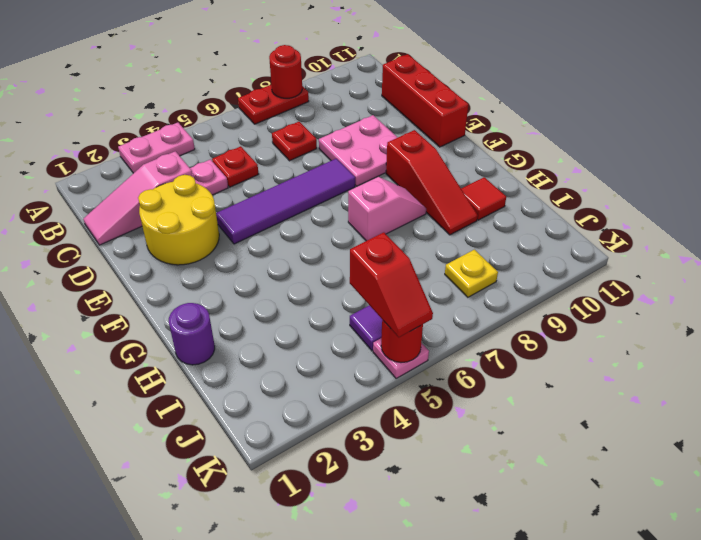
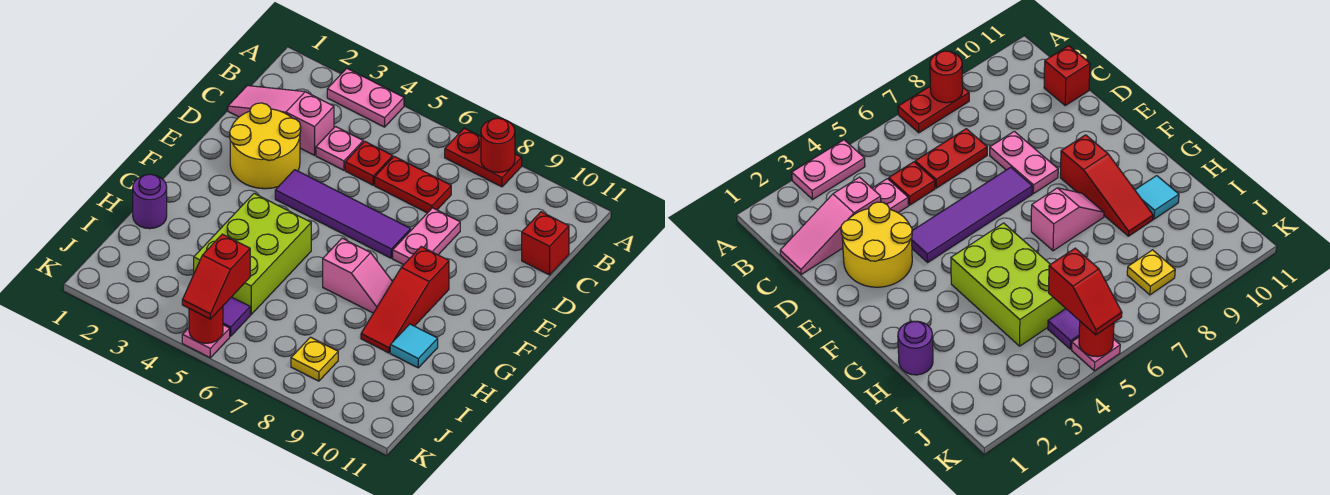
red plate C7 level 1 -> red plate C6:C7 level 1
red brick C11:E11 level 1 -> red brick C11 level 1
pink plate D8:E9 level 1 -> pink plate D8:E8 level 1
none -> lime brick G4:I5 level 1
red tile H10 level 1 -> cyan tile H10 level 1

